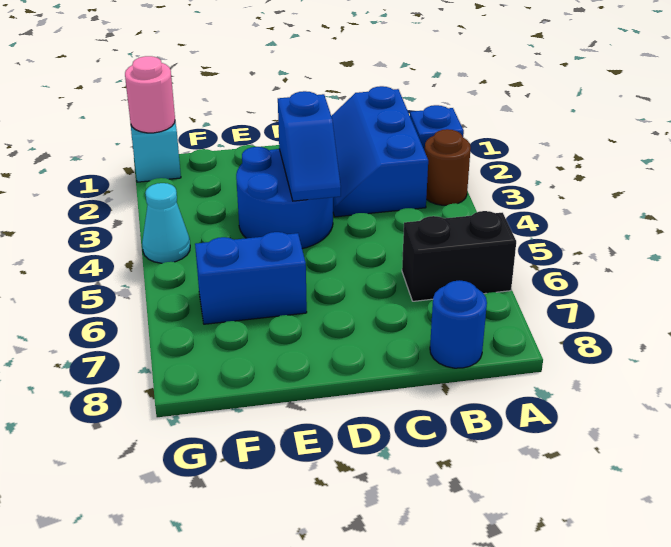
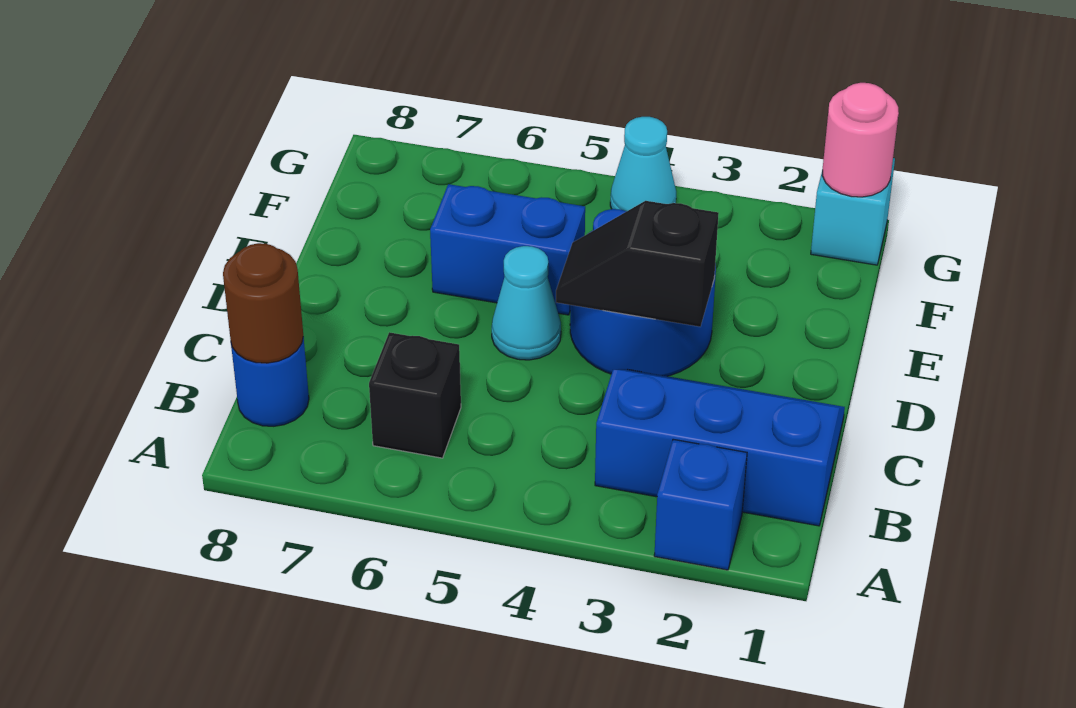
brown round brick A3 level 1 -> brown round brick B8 level 2
black brick A6:B6 level 1 -> black brick B6 level 1
blue slope D3:D4 level 2 top 3 -> black slope D3:D4 level 2 top 3
none -> cyan cone D5 level 1
blue brick E6:F6 level 1 -> blue brick E5:E6 level 1

